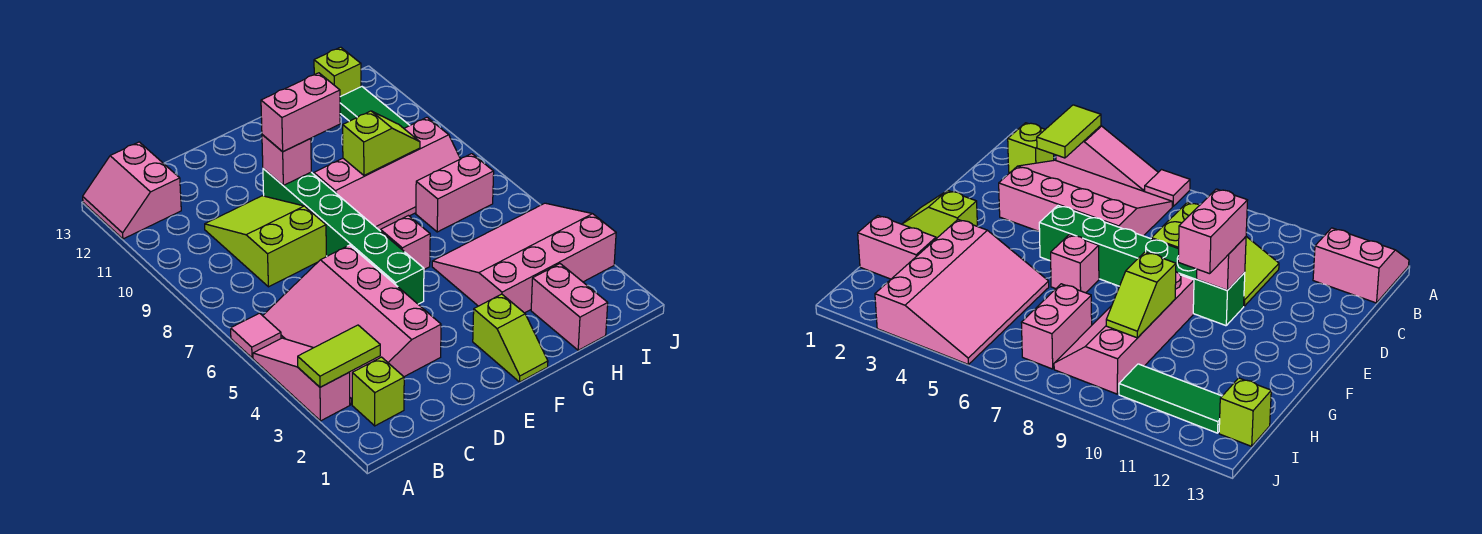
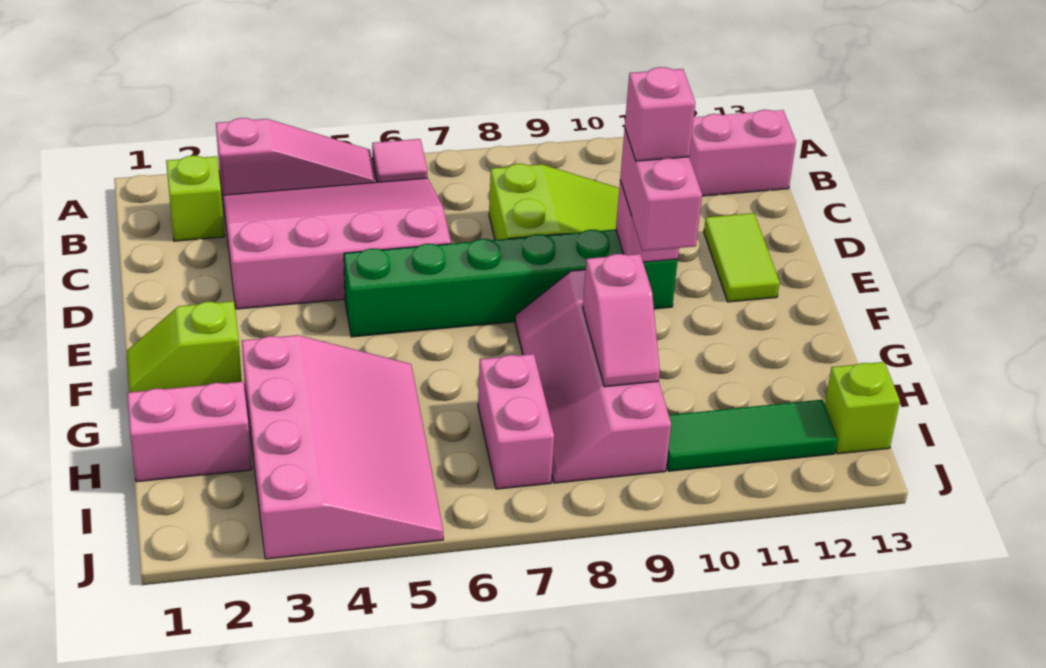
lime tile A3:B3 level 2 -> lime tile D12:E12 level 1
pink brick F6 level 1 -> pink brick E10 level 4
lime slope G9:H9 level 2 top G -> pink slope G9:H9 level 2 top G

